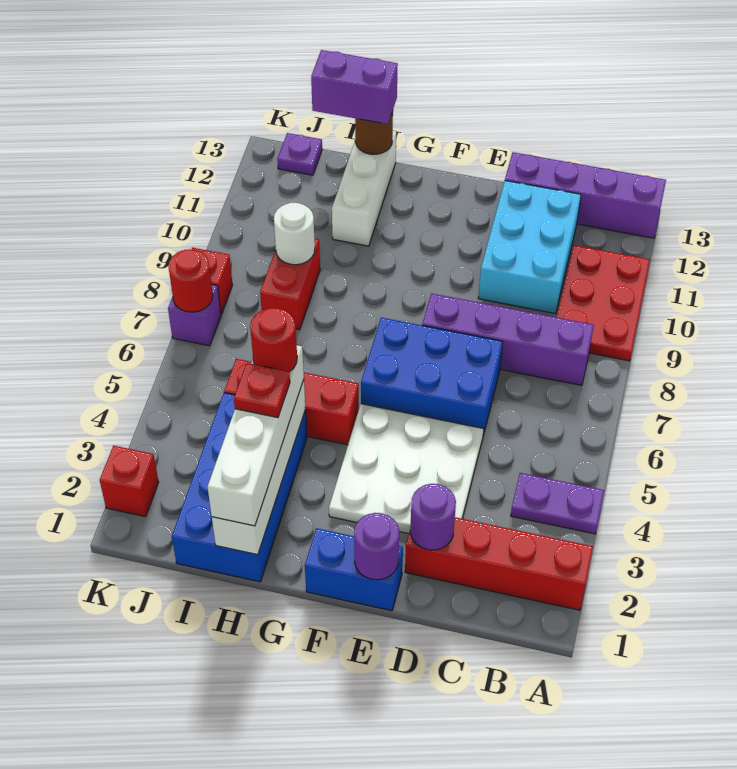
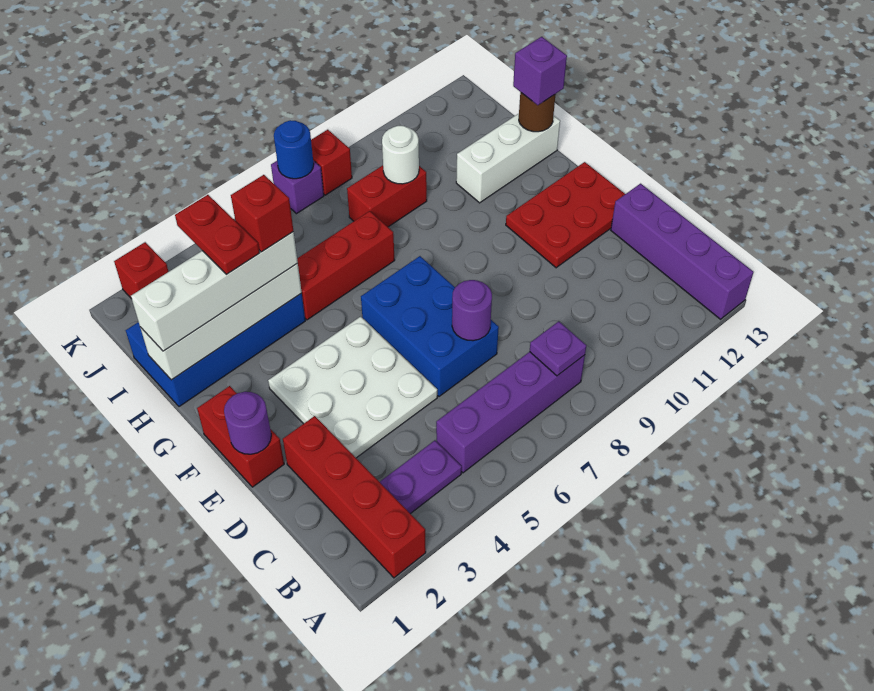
purple plate A4:B4 level 1 -> purple plate B3:B4 level 1
red plate A9:B11 level 1 -> red plate E11:F13 level 1
purple brick B8:E8 level 1 -> purple brick B5:B8 level 1
cyan brick C10:D12 level 1 -> none
purple round brick D2 level 2 -> purple round brick D7 level 2
blue brick E1:F1 level 1 -> red brick E1:F1 level 1
red brick G5:I5 level 1 -> red brick H5:H7 level 1
red plate H3 level 4 -> red plate H3:I3 level 4
red round brick H4 level 4 -> red brick H4 level 4
purple brick H13:I13 level 3 -> purple brick H13 level 3
purple plate J13 level 1 -> purple plate B8 level 2
red round brick K7 level 2 -> blue round brick K7 level 2

